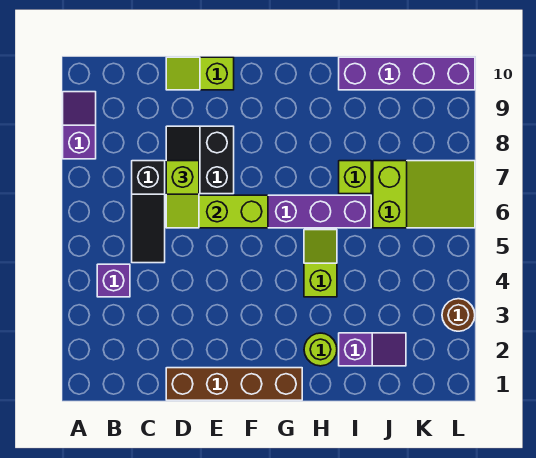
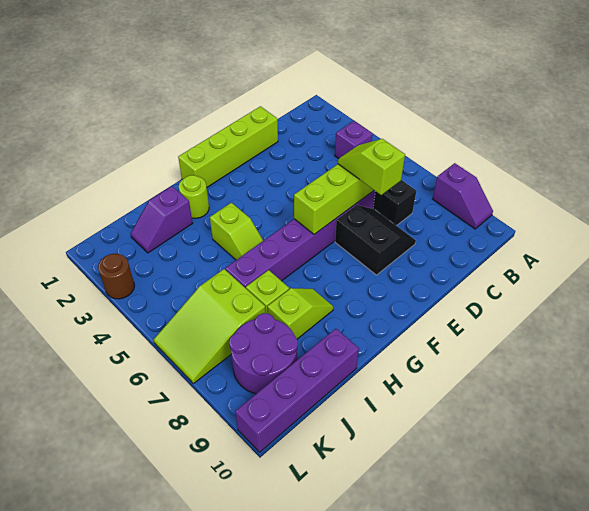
brown brick D1:G1 level 1 -> lime brick D1:G1 level 1
lime slope D10:E10 level 1 top E -> lime slope H8:I8 level 1 top I
none -> purple round brick J8:K9 level 1

